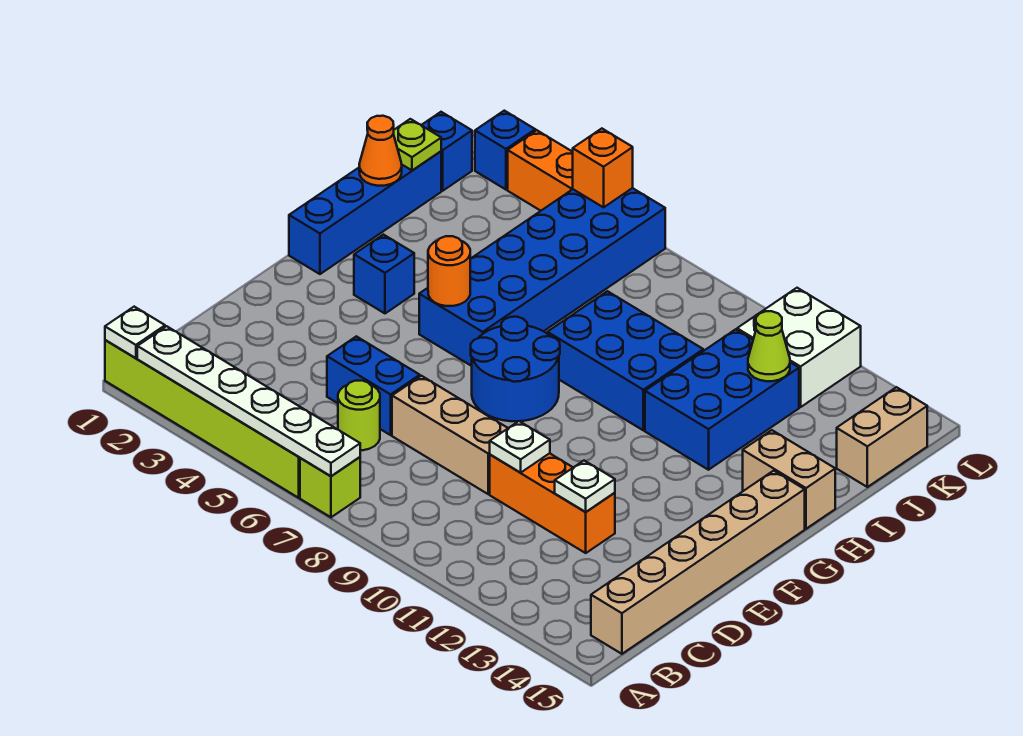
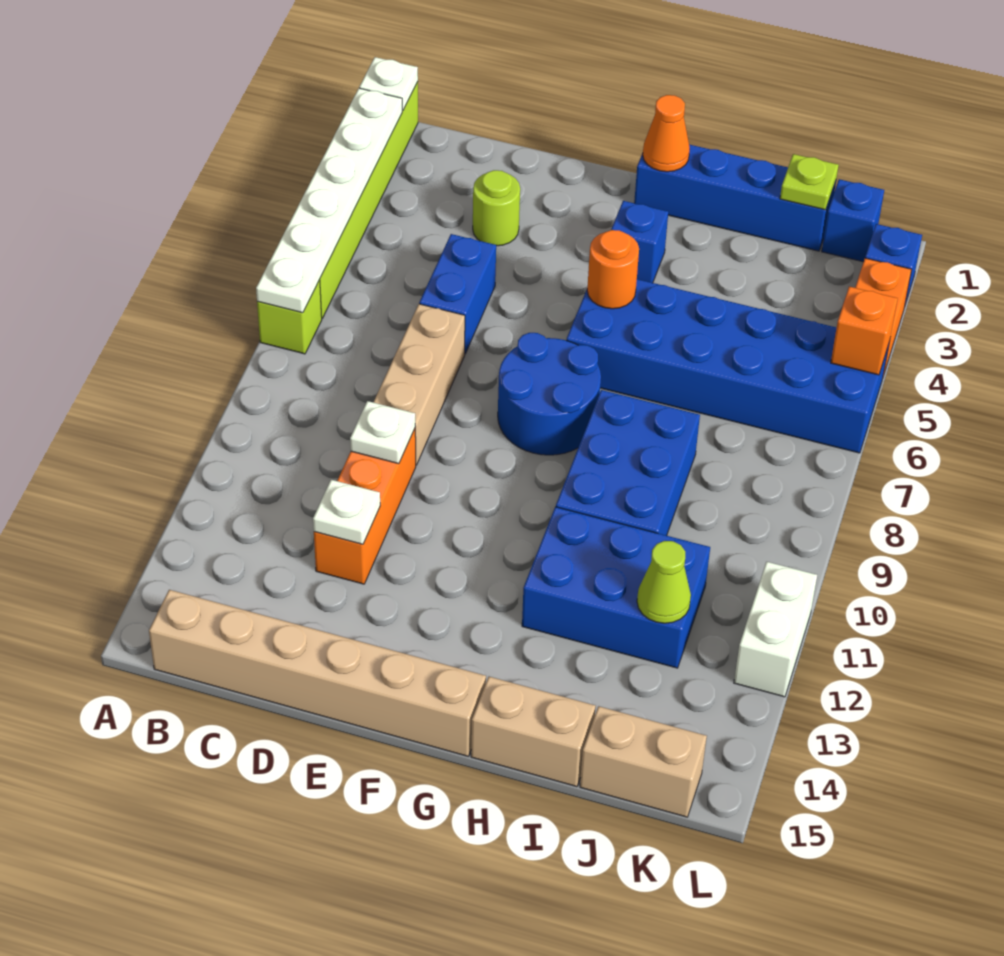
lime round brick C6 level 1 -> lime round brick D3 level 1
tan brick H14:H15 level 1 -> tan brick H15:I15 level 1
orange cone I1 level 2 -> orange cone G1 level 2
white brick K11:L12 level 1 -> white brick L11:L12 level 1

